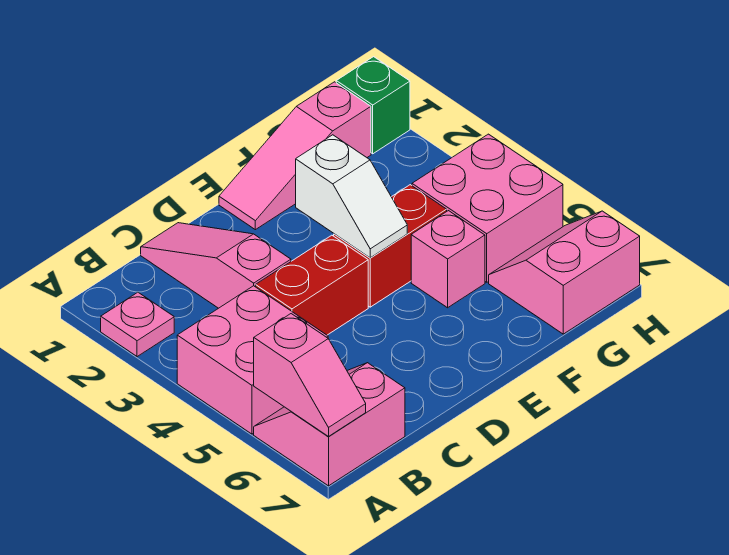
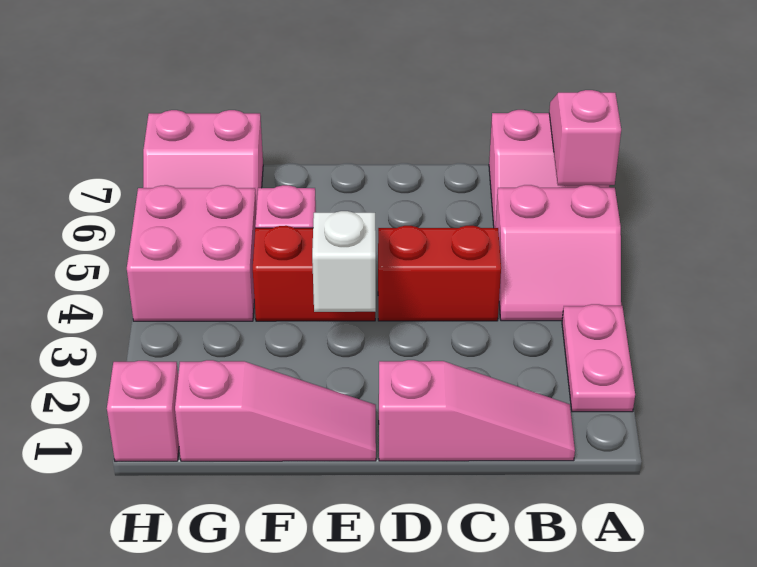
pink plate A2 level 1 -> pink plate A2:A3 level 1
pink brick A4:B5 level 1 -> pink slope A4:B5 level 1 top 5
pink slope C1:C3 level 1 top 3 -> pink slope B1:D1 level 1 top D
green brick H1 level 1 -> pink brick H1 level 1

